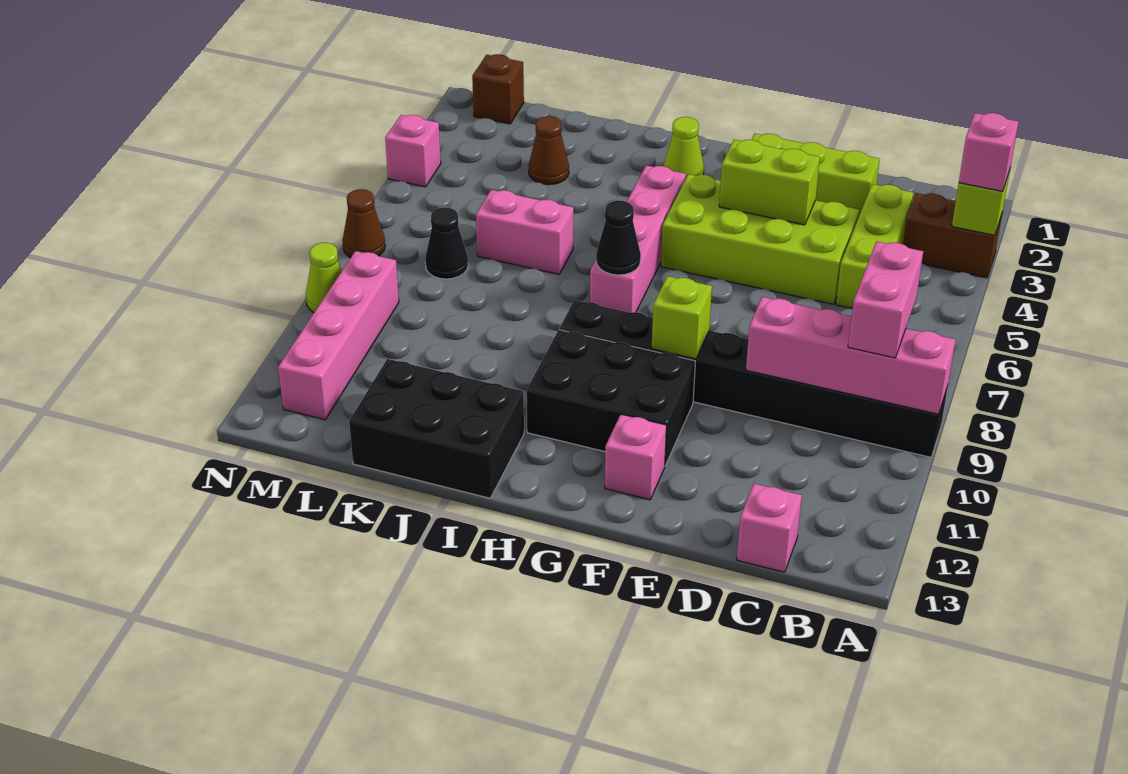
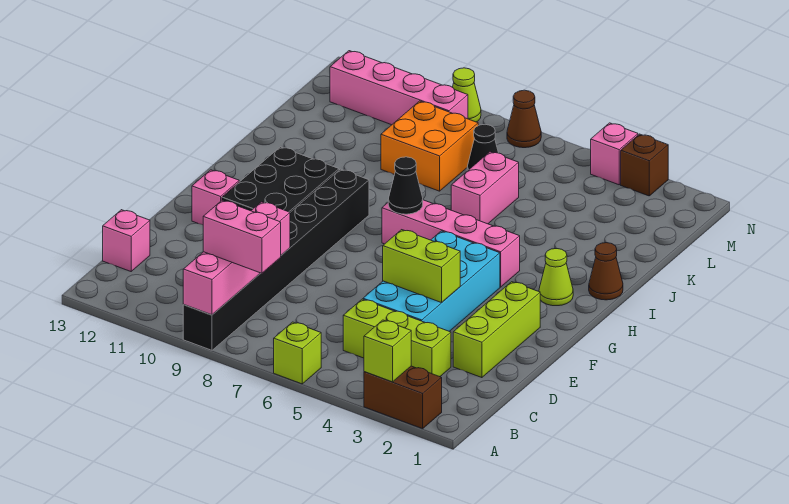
brown brick A3:B3 level 1 -> brown brick A2:A3 level 1
pink brick A3 level 3 -> none
lime brick D4:G5 level 1 -> cyan brick D4:G5 level 1
lime brick E4:F4 level 2 -> lime brick E4:E5 level 2
lime brick F9 level 2 -> lime brick A6 level 1
black brick I12:K13 level 1 -> none
brown cone K3 level 1 -> brown cone I1 level 1
none -> orange brick K8:L9 level 1
brown brick M1 level 1 -> brown brick N3 level 1

